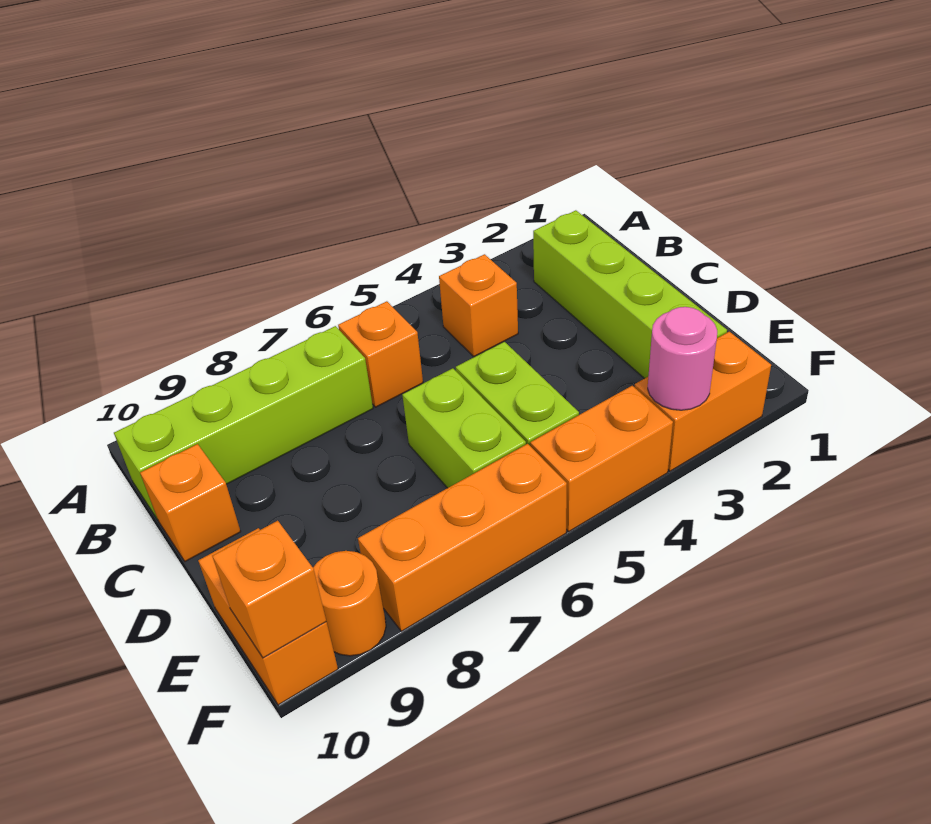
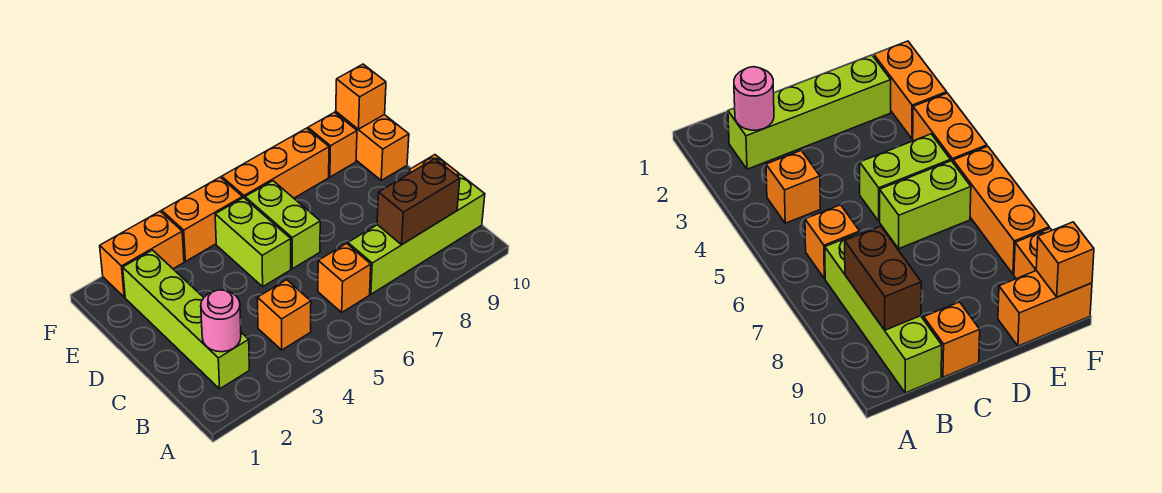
none -> brown brick B8:B9 level 2
pink round brick F3 level 2 -> pink round brick B2 level 2
orange round brick F9 level 1 -> orange brick F9 level 1

